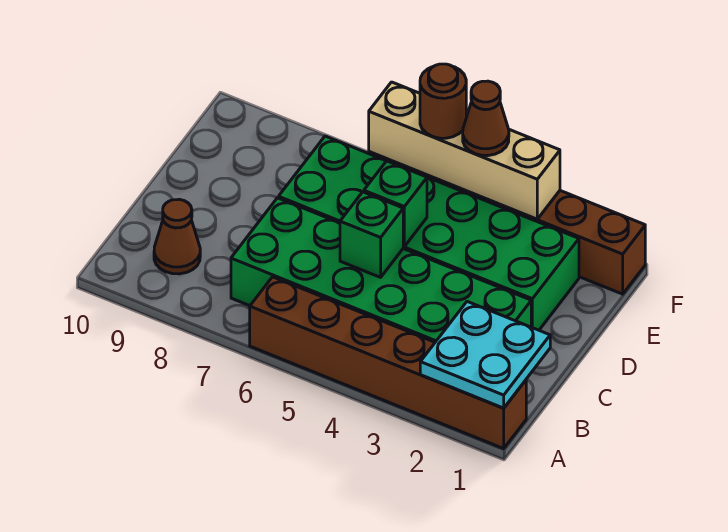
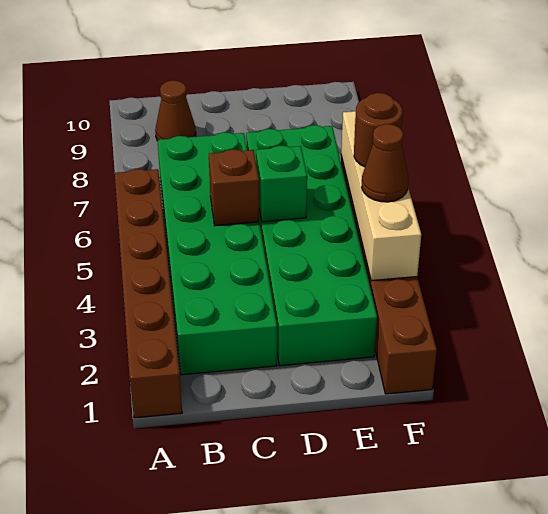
cyan plate A1:B2 level 2 -> none
green brick C5 level 2 -> brown brick C5 level 2

